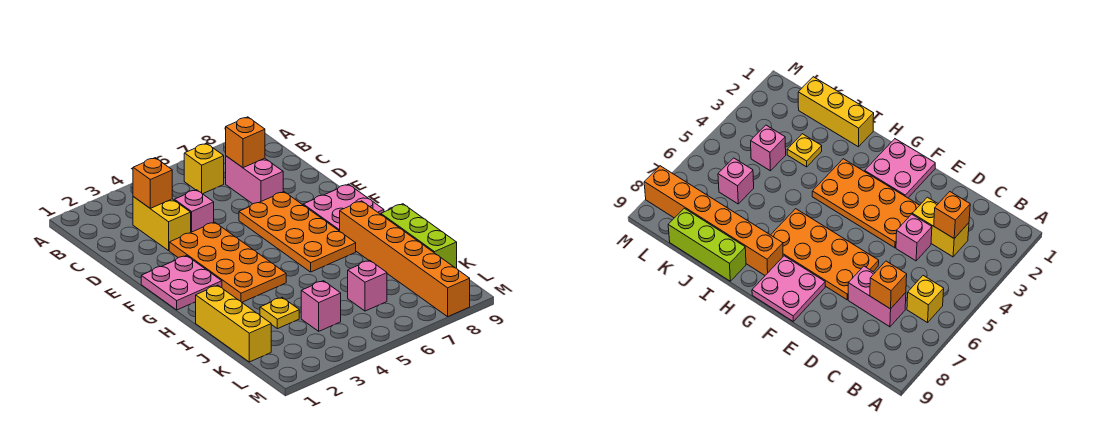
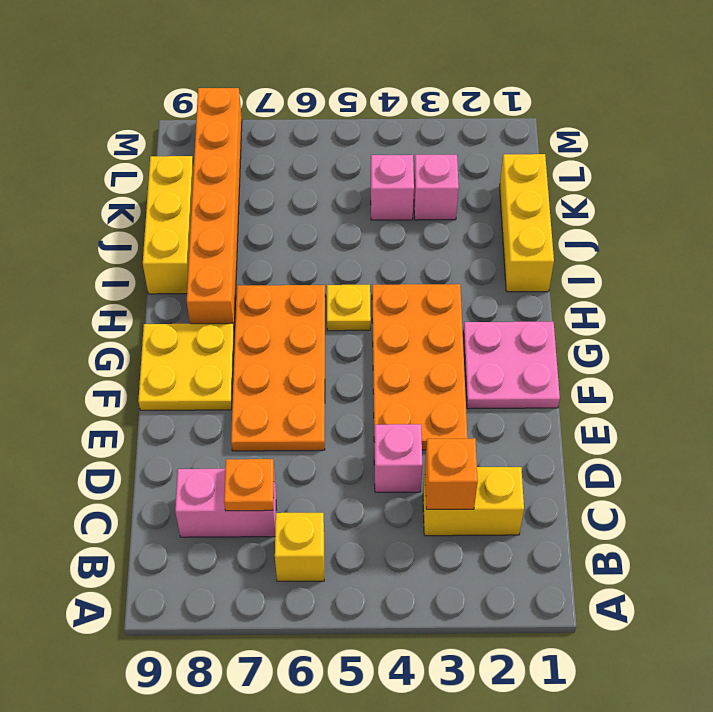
yellow brick C3:D3 level 1 -> yellow brick C2:C3 level 1
pink brick C7:D7 level 1 -> pink brick C7:C8 level 1
orange brick C7 level 2 -> orange plate C7 level 2
pink plate F8:G9 level 1 -> yellow plate F8:G9 level 1
lime brick I9:K9 level 1 -> yellow brick I9:K9 level 1
yellow plate J3 level 1 -> yellow plate H5 level 1
pink brick K6 level 1 -> pink brick K3 level 1

